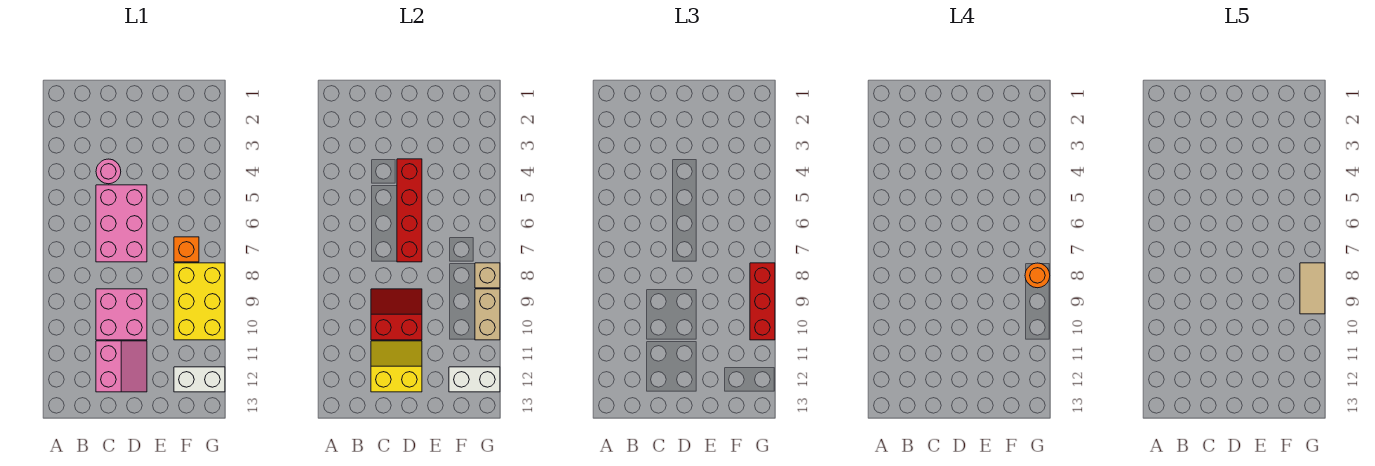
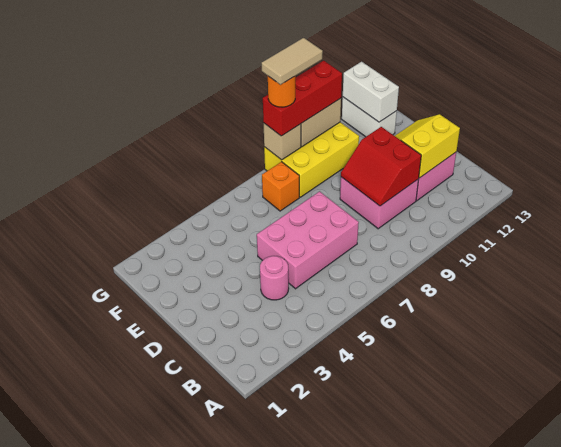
yellow slope C11:D12 level 2 top 12 -> yellow slope C11:D12 level 2 top C
red brick D4:D7 level 2 -> none

